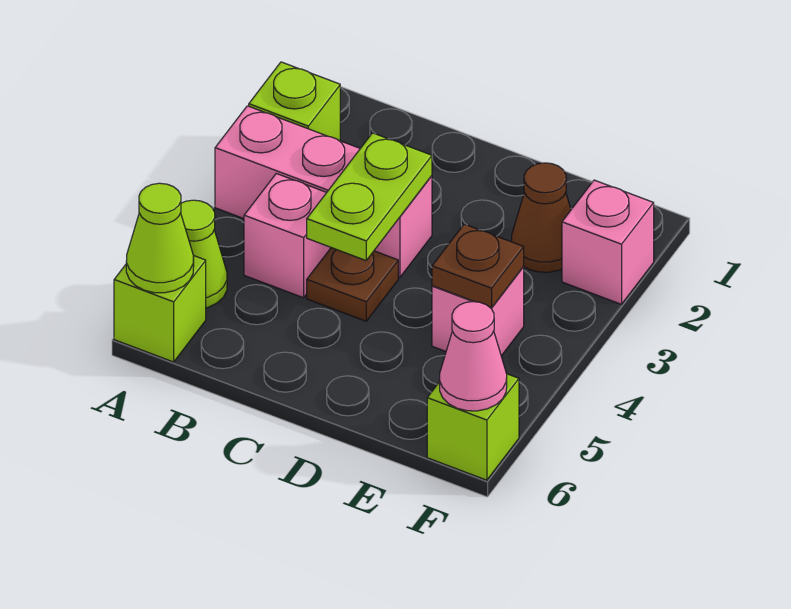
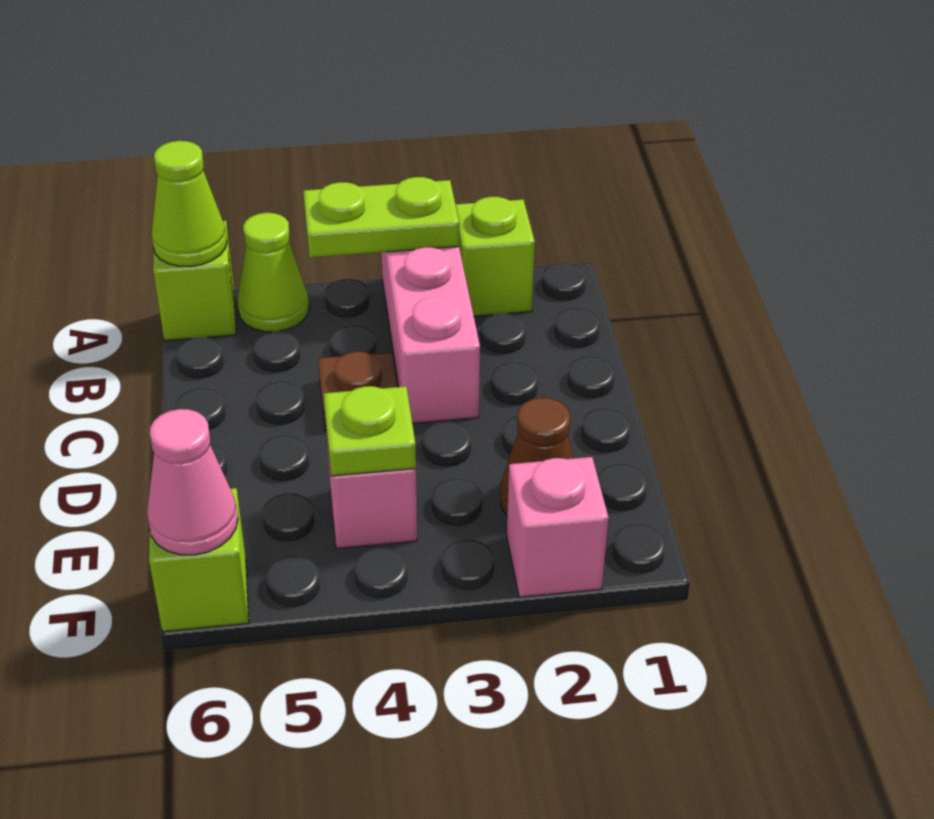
pink brick B4 level 1 -> none
lime plate C3:C4 level 2 -> lime plate A3:A4 level 2
brown plate E4 level 2 -> lime plate E4 level 2

